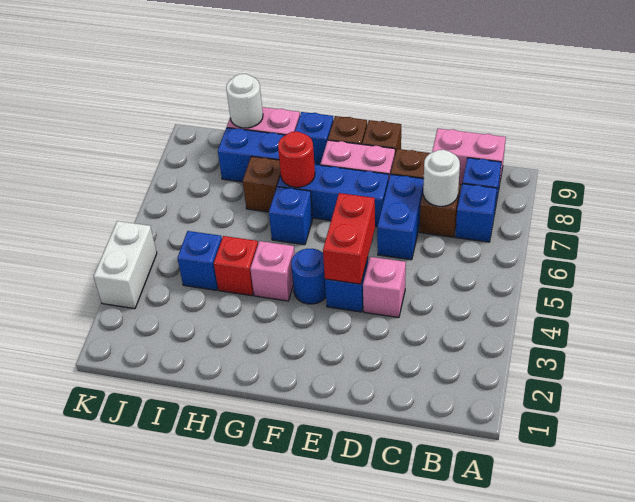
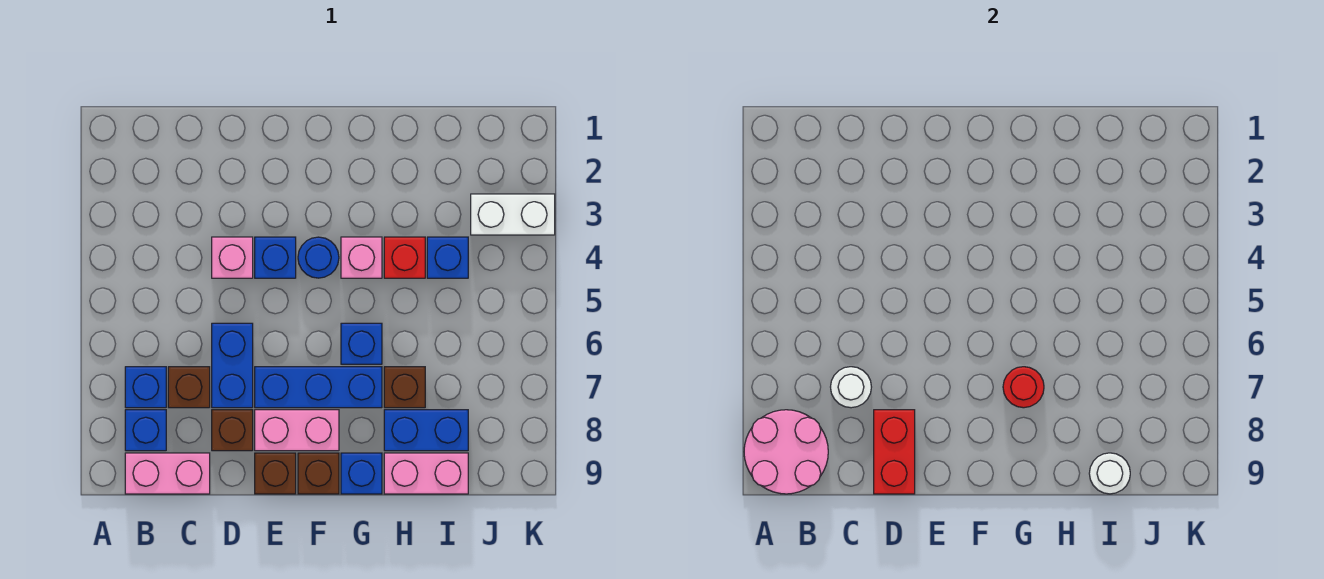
none -> pink round brick A8:B9 level 2
red brick E4:E5 level 2 -> red brick D8:D9 level 2
white brick K3:K4 level 1 -> white brick J3:K3 level 1

